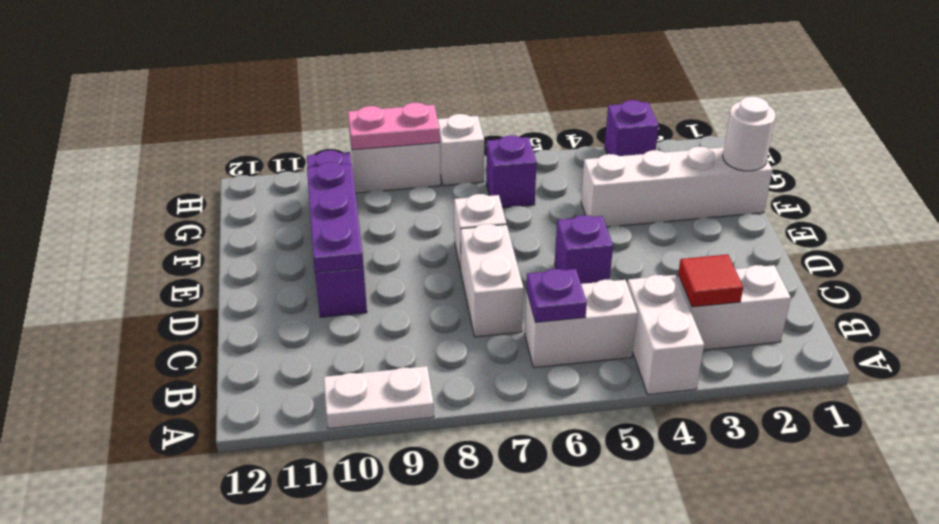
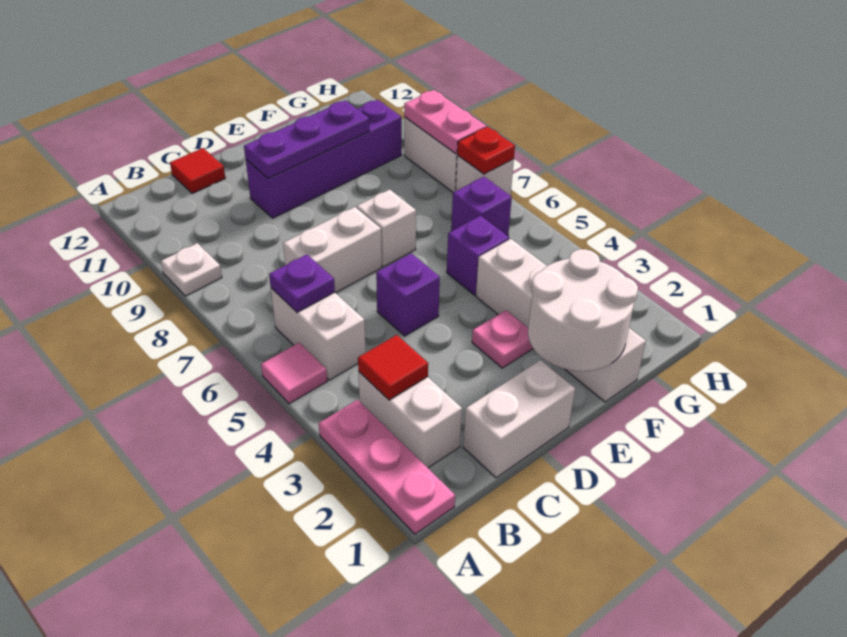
none -> pink plate A1:A3 level 1
white brick A4:B4 level 1 -> white brick C1:D1 level 1
none -> pink tile A5 level 1
white plate A9:A10 level 1 -> white plate A9 level 1
none -> red tile C12 level 1
none -> pink plate E3 level 1
white round brick F1 level 2 -> white round brick E1:F2 level 2
purple brick H3 level 1 -> purple brick F5 level 1
none -> red plate H7 level 2

